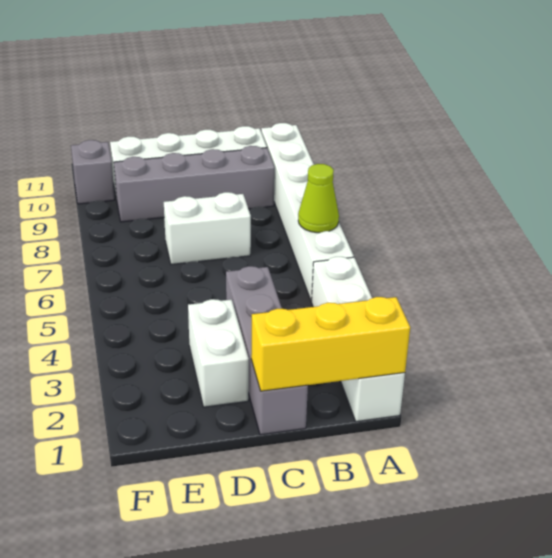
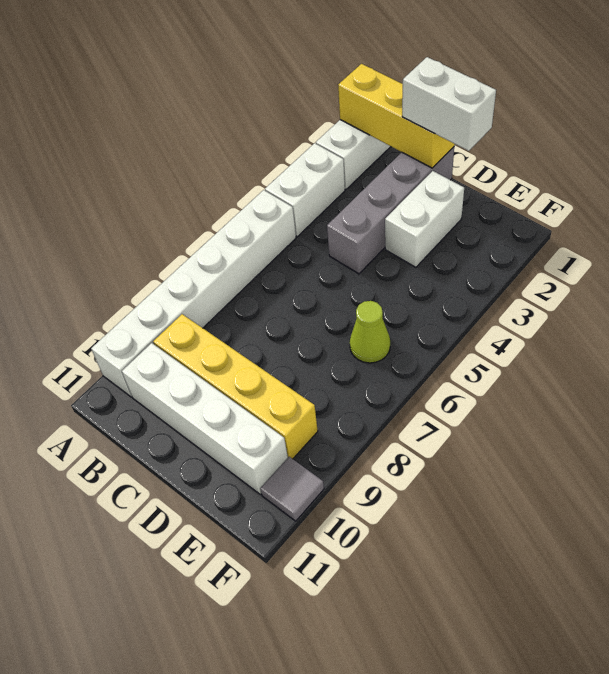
lime cone A6 level 2 -> lime cone E6 level 1
grey brick B9:E9 level 1 -> yellow brick B9:E9 level 1
white brick C7:D7 level 1 -> white brick C1:D1 level 3
grey brick F10 level 1 -> grey tile F10 level 1

